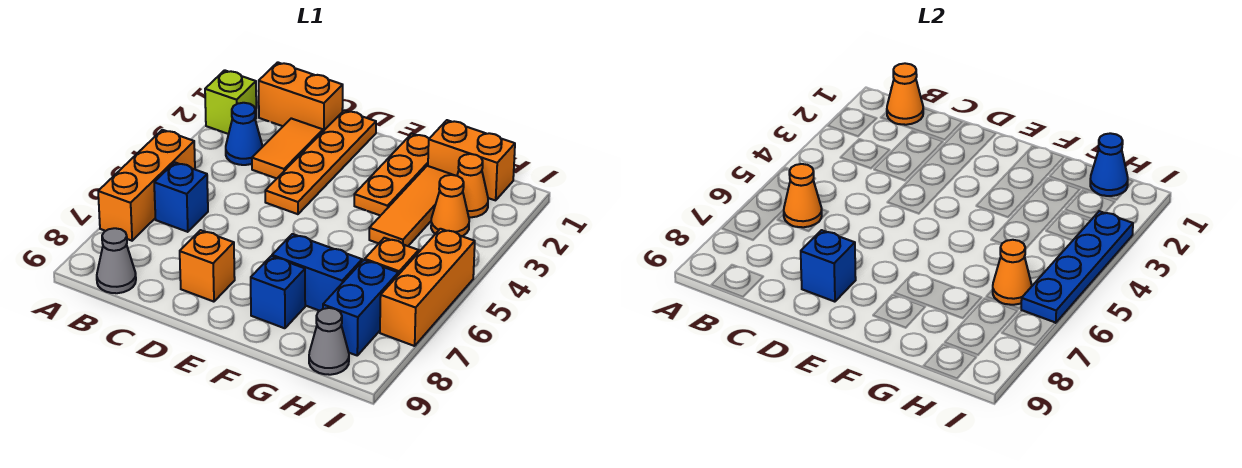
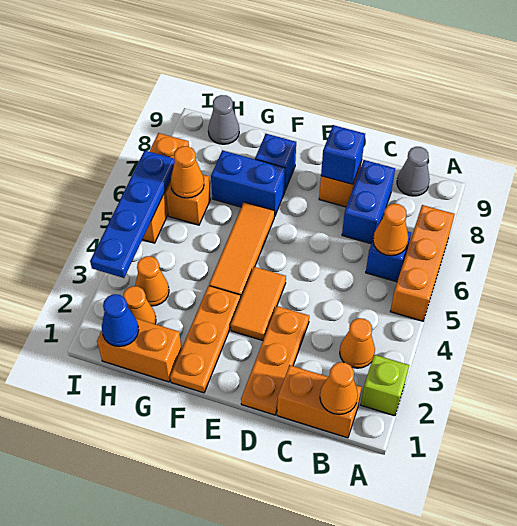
blue cone B3 level 1 -> orange cone B3 level 1
orange tile C2:C3 level 1 -> orange tile E3:E4 level 1
orange plate D1:D4 level 1 -> orange plate D1:D3 level 1
orange tile G2:G4 level 1 -> orange tile F4:F6 level 1
blue brick H7:H8 level 1 -> blue brick C7:C8 level 1

